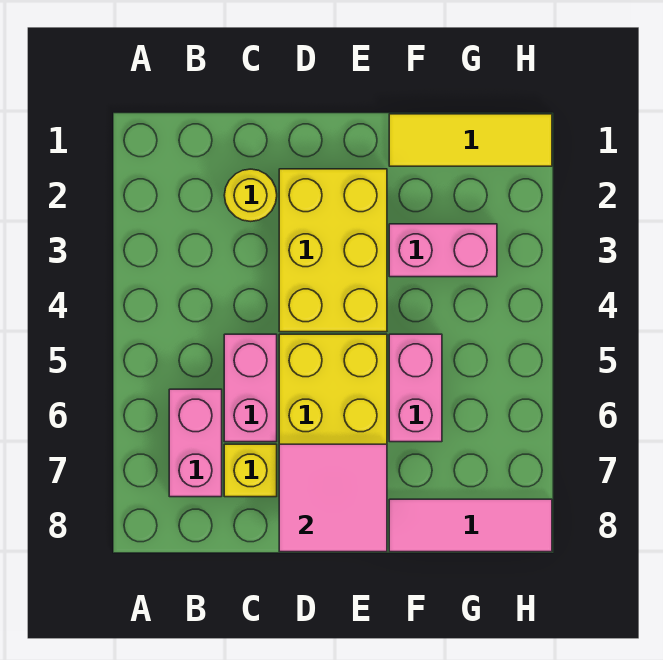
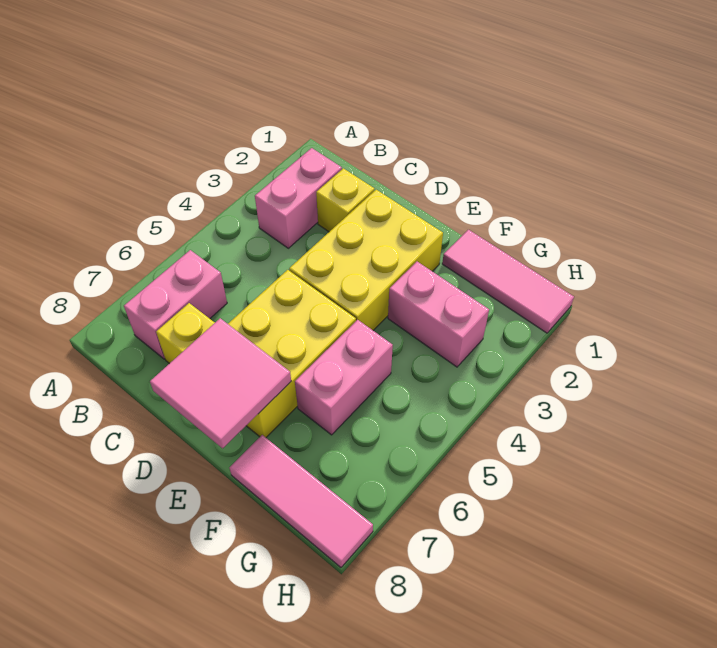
yellow round brick C2 level 1 -> yellow brick C2 level 1
pink brick C5:C6 level 1 -> pink brick B2:B3 level 1
yellow tile F1:H1 level 1 -> pink tile F1:H1 level 1

